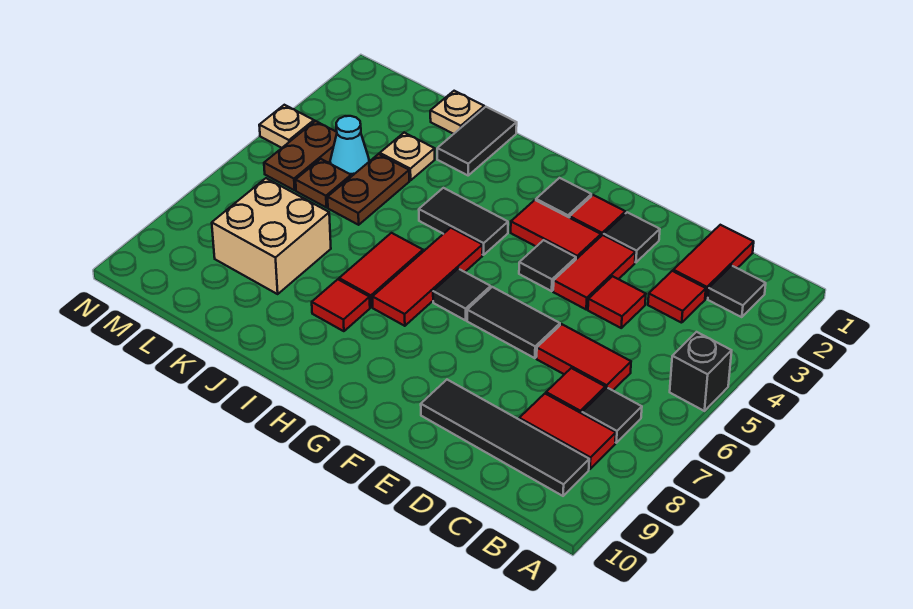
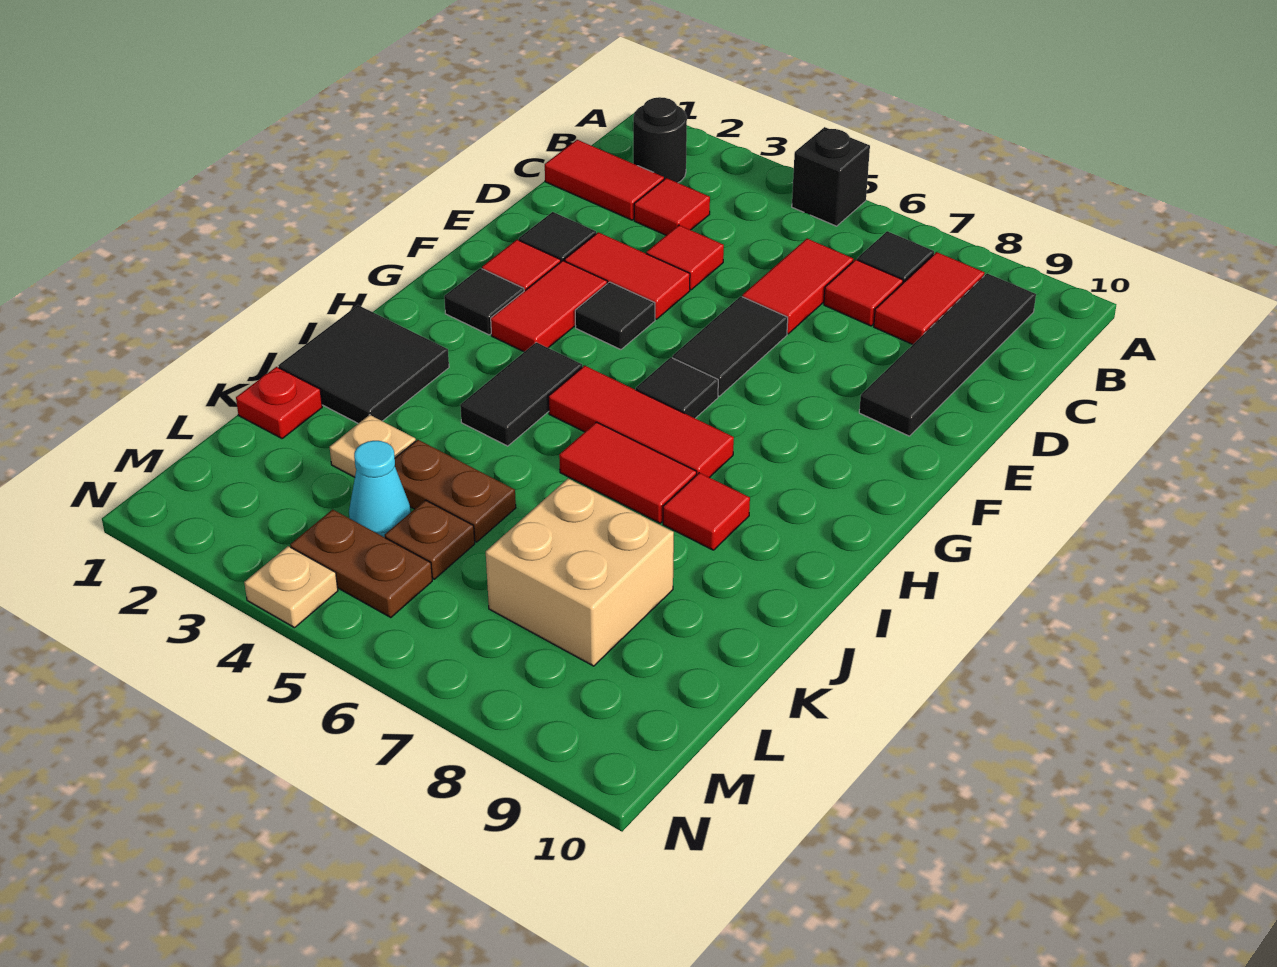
black tile B2 level 1 -> black round brick B2 level 1
black tile J1:J2 level 1 -> black tile I1:J2 level 1
tan plate K1 level 1 -> red plate K1 level 1

